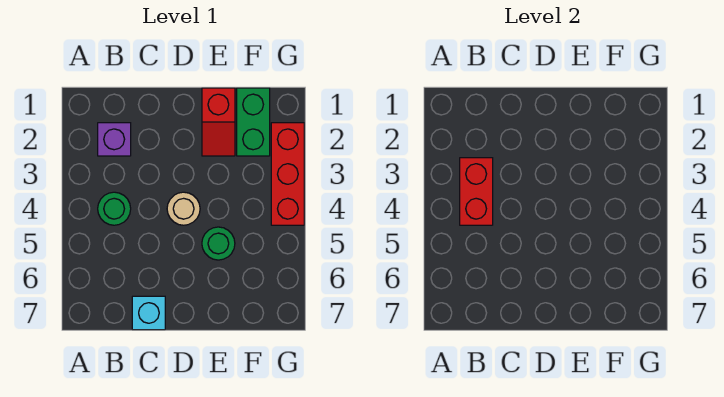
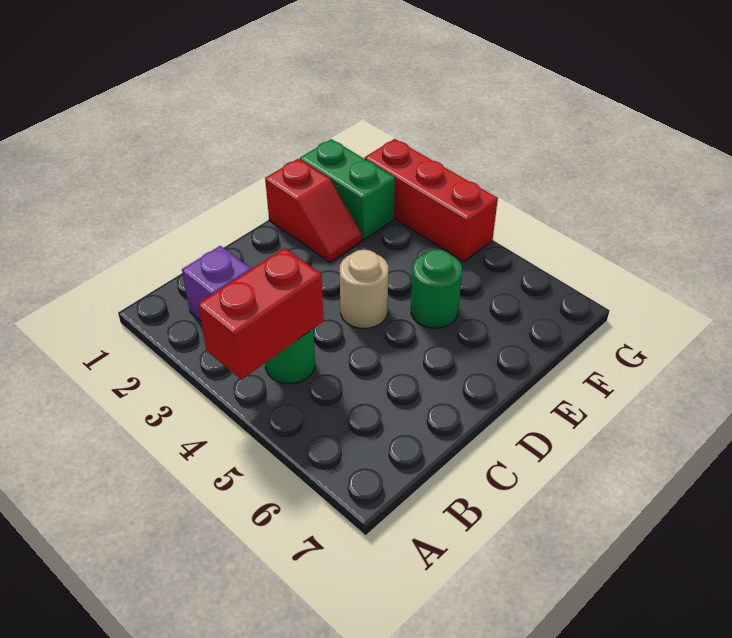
red brick B3:B4 level 2 -> red brick A4:B4 level 2
cyan brick C7 level 1 -> none

